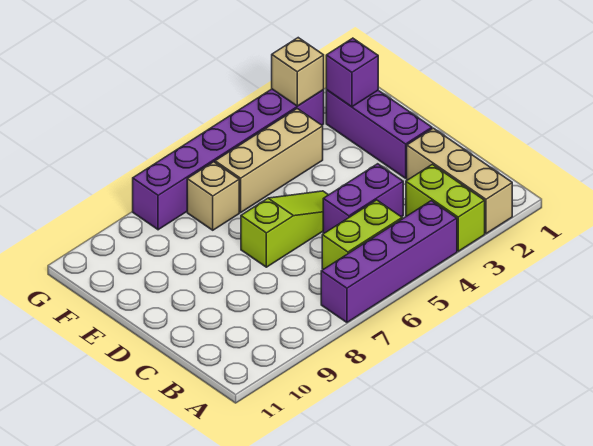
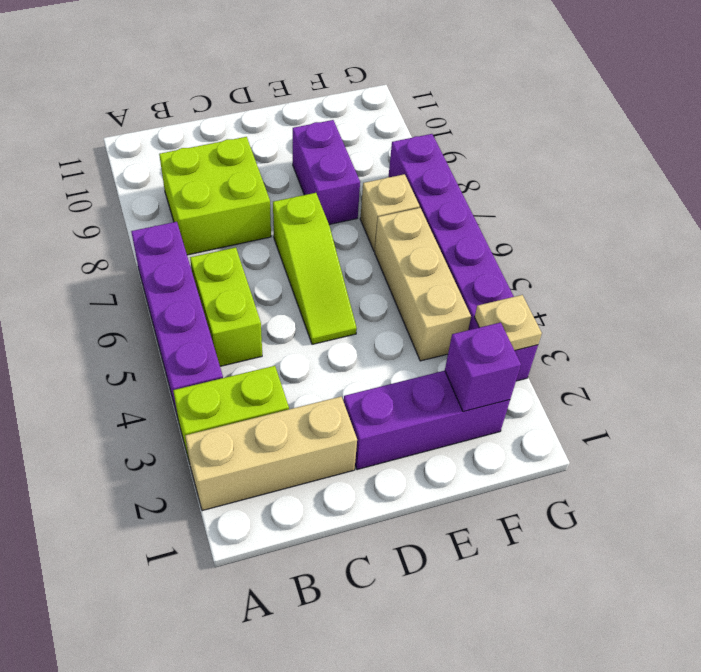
none -> lime brick B8:C9 level 1
purple brick C4:C5 level 1 -> purple brick E8:E9 level 1
tan brick G3 level 2 -> tan plate G3 level 2

